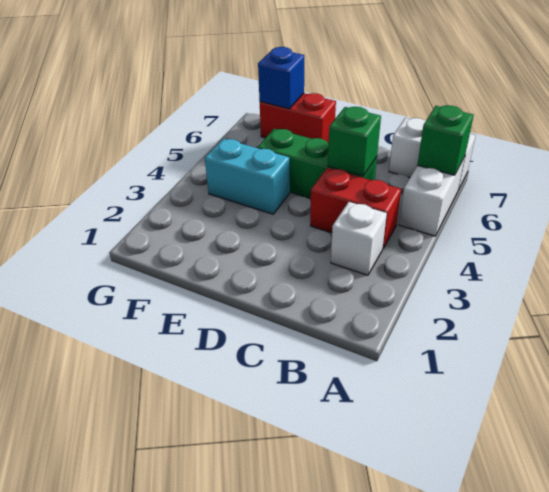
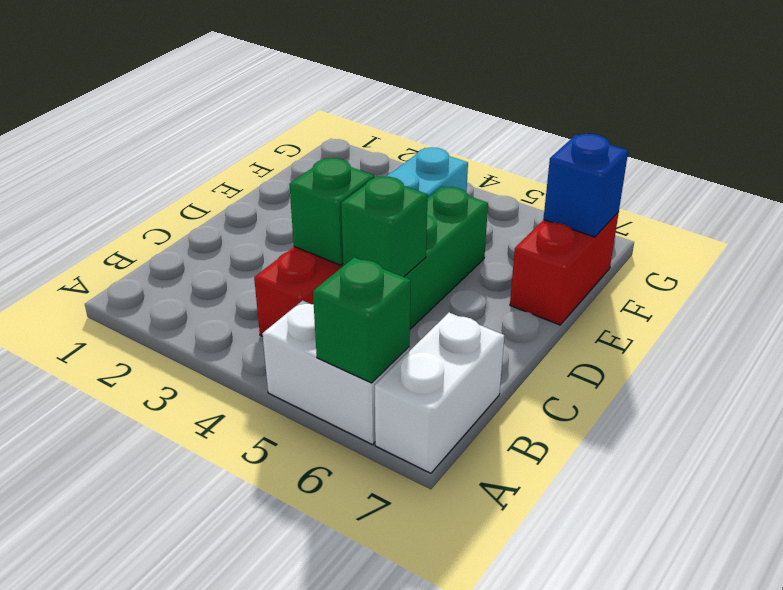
white brick B3 level 1 -> none
none -> green brick C4 level 2

